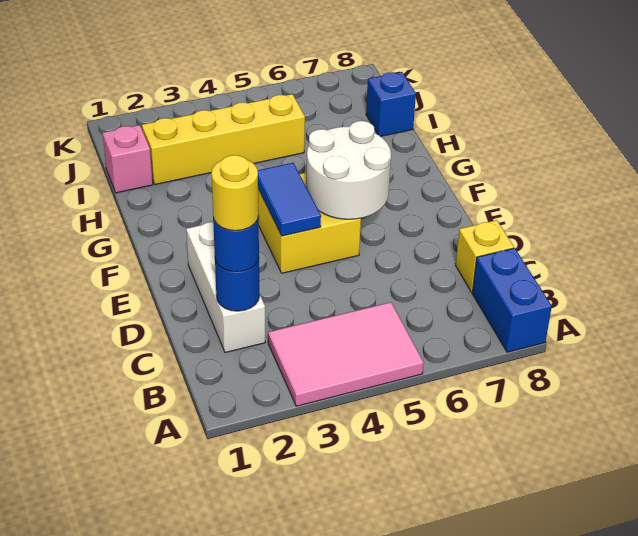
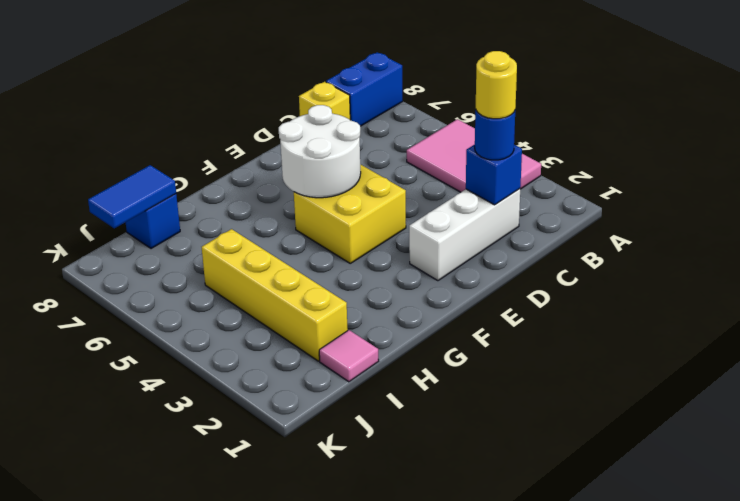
blue round brick C2 level 2 -> blue brick C2 level 2
blue tile E4:F4 level 2 -> blue tile I8:J8 level 2
pink brick I1 level 1 -> pink tile I1 level 1

